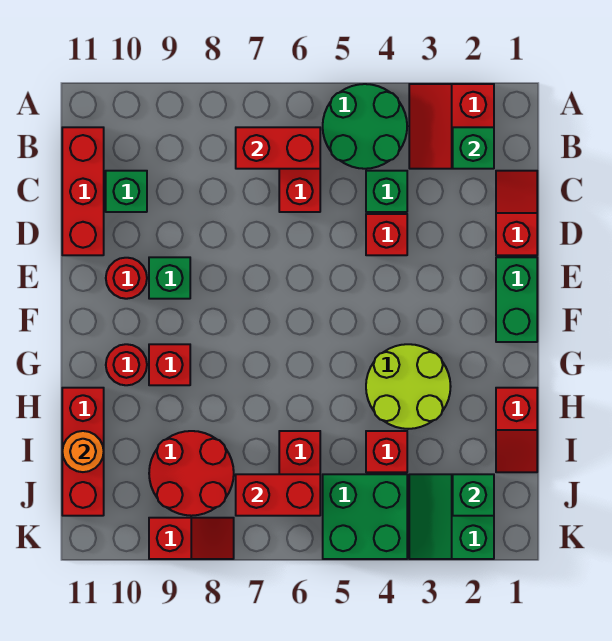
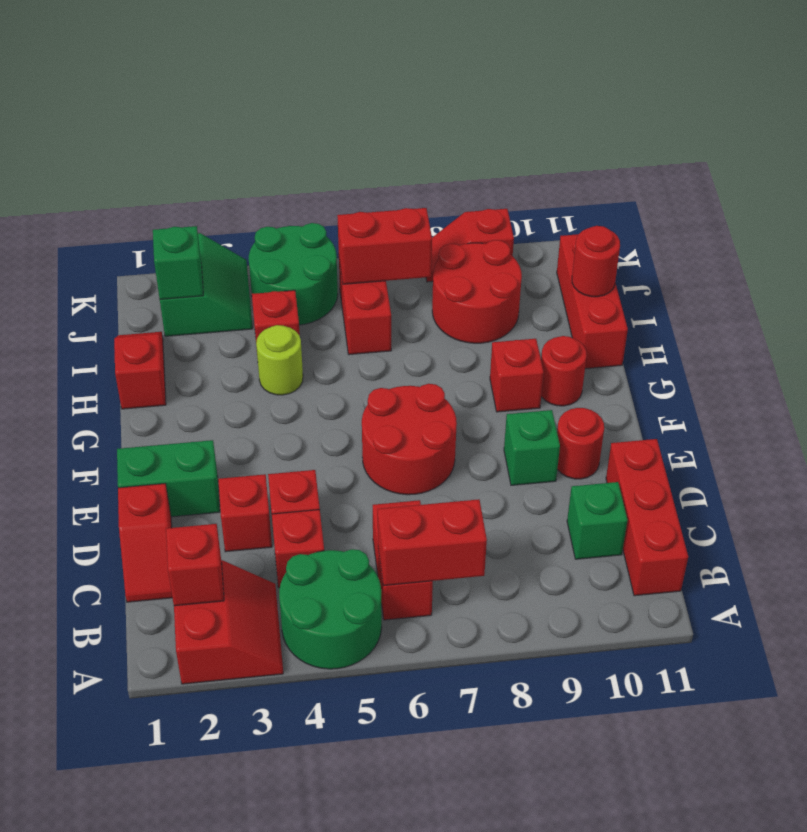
green brick B2 level 2 -> red brick B2 level 2
green brick C4 level 1 -> red brick C4 level 1
none -> red brick D3 level 1
green brick E1:F1 level 1 -> green brick E1:E2 level 1
none -> red round brick E6:F7 level 1
lime round brick G3:H4 level 1 -> lime round brick H4 level 1
orange round brick I11 level 2 -> red round brick I11 level 2
green brick J4:K5 level 1 -> green round brick J4:K5 level 1

